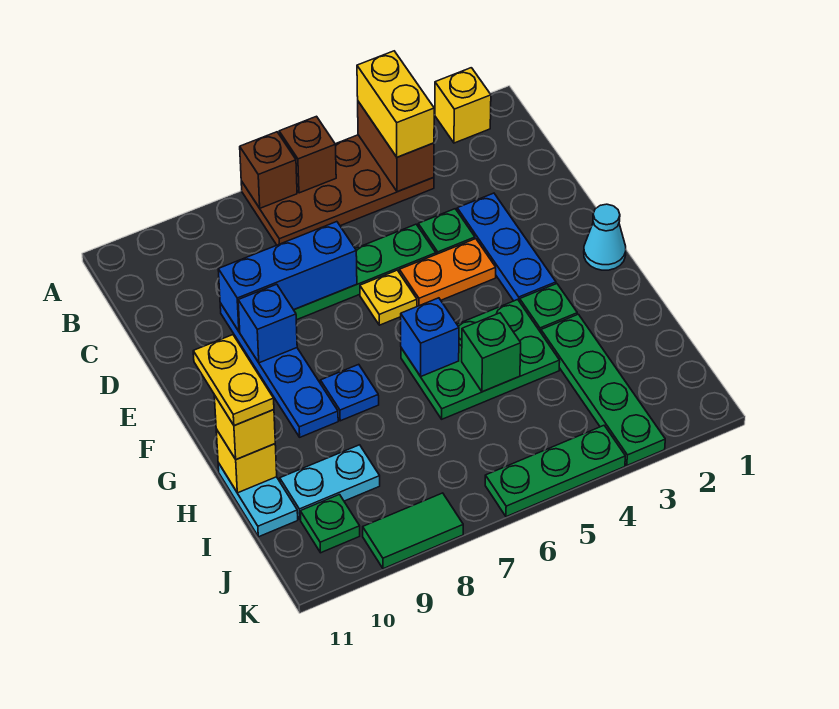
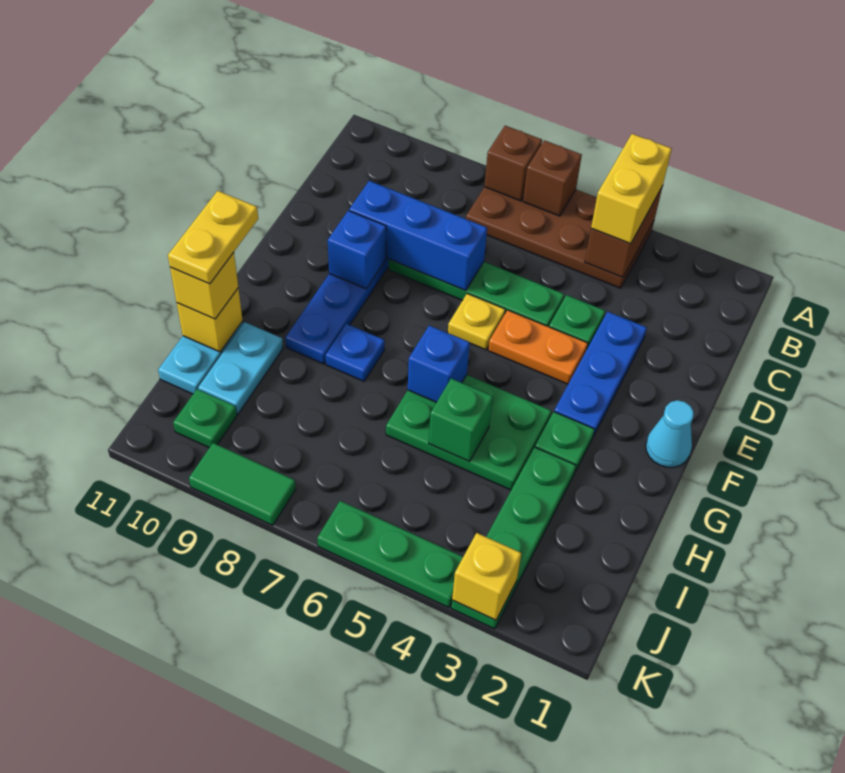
yellow brick A2 level 1 -> yellow brick K3 level 2
cyan plate I9:I10 level 1 -> cyan plate H10:I10 level 1

